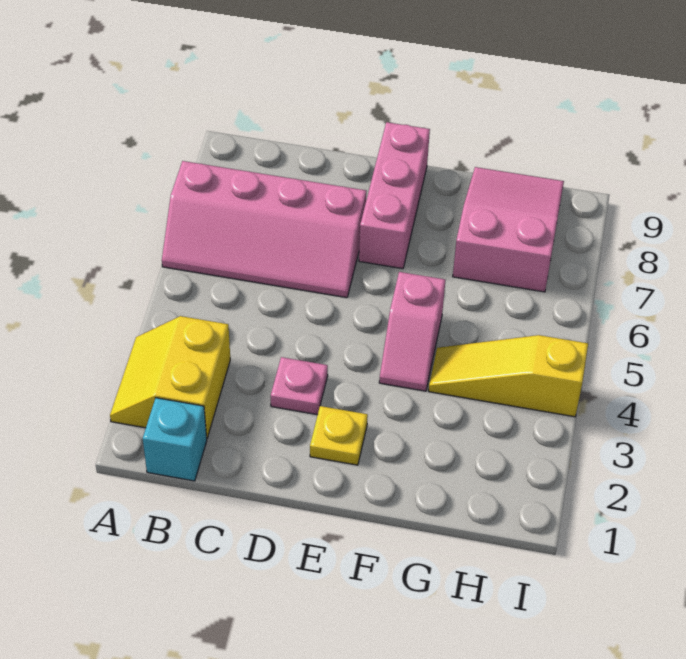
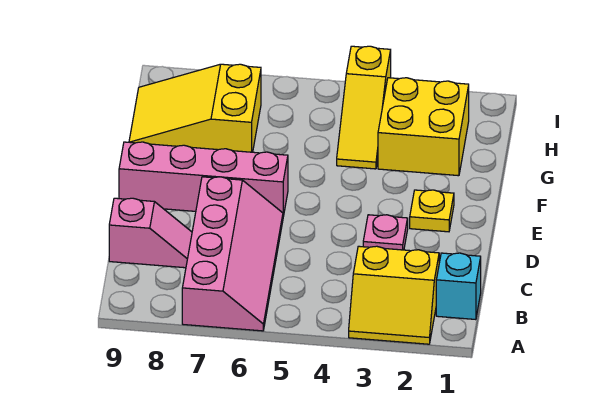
pink brick E7:E9 level 1 -> pink brick E6:E9 level 1
pink slope F4:F5 level 1 top 5 -> pink slope C8:C9 level 1 top 9
none -> yellow brick G2:H3 level 1
pink slope G7:H9 level 1 top 7 -> yellow slope G7:H9 level 1 top 7

